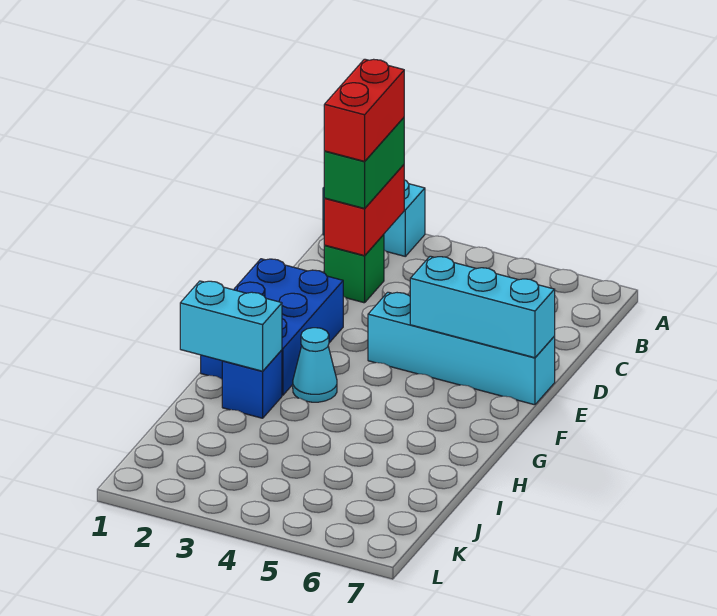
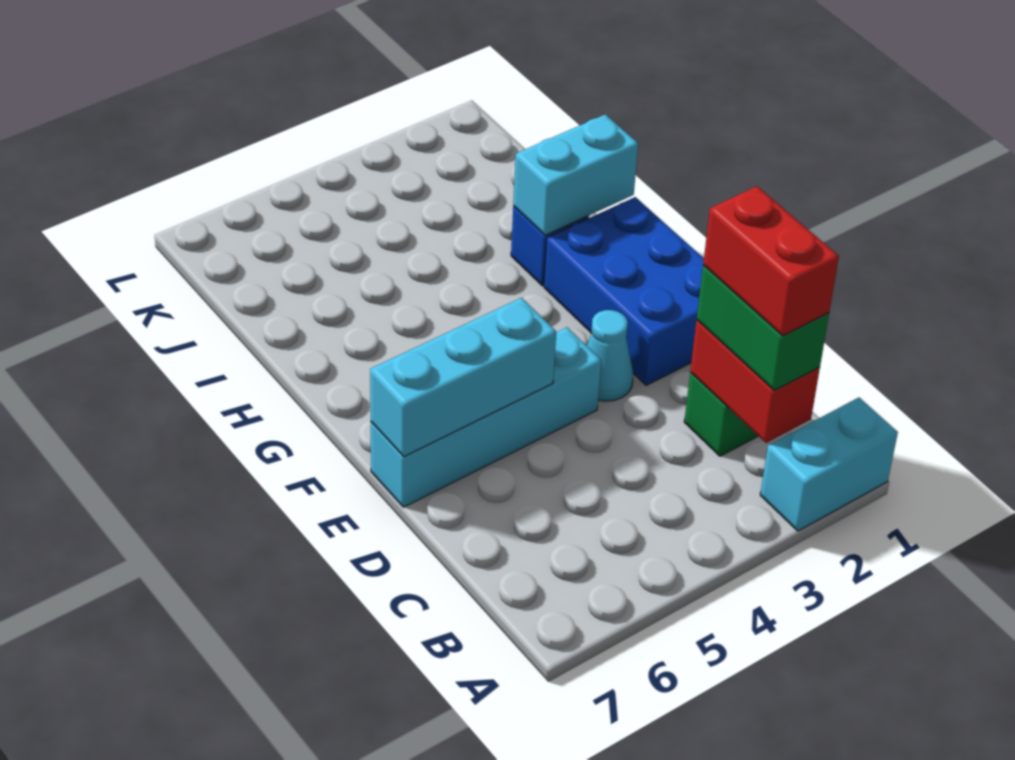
cyan cone G3 level 1 -> cyan cone E3 level 1

